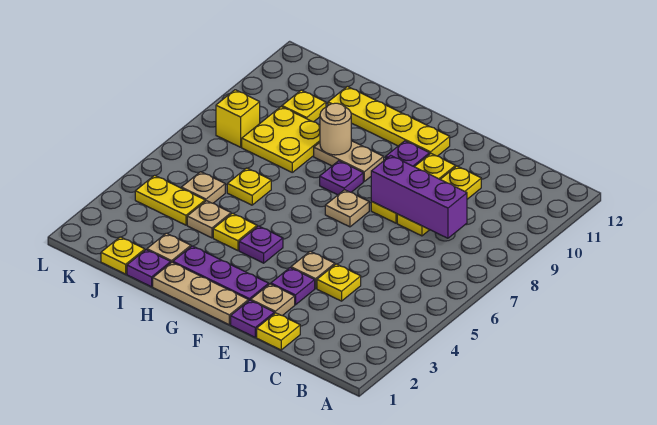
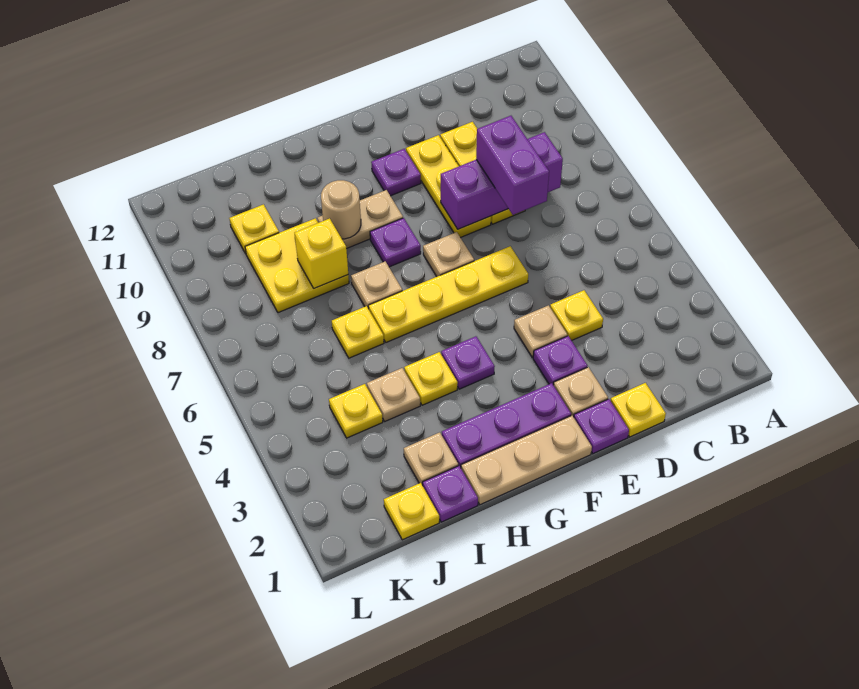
none -> purple brick D7:D8 level 3
yellow plate F11:I11 level 1 -> yellow plate E6:H6 level 1
yellow plate J4:K4 level 1 -> yellow plate J4 level 1
tan plate J5 level 1 -> tan plate H7 level 1
yellow brick K8 level 1 -> yellow brick I8 level 2

